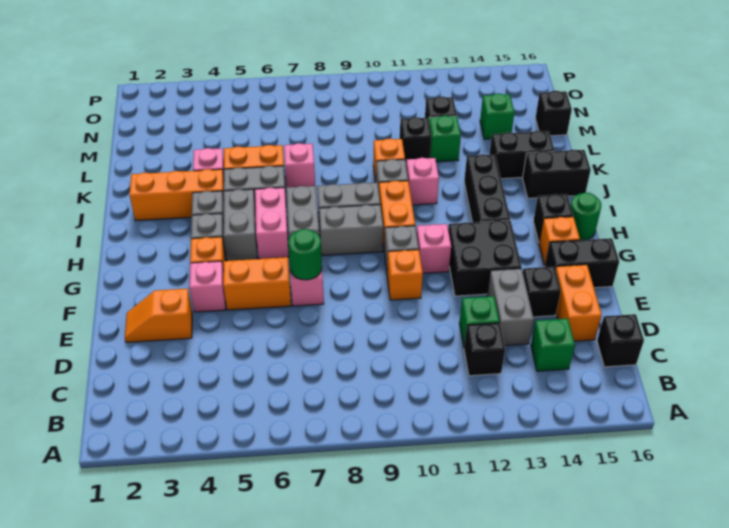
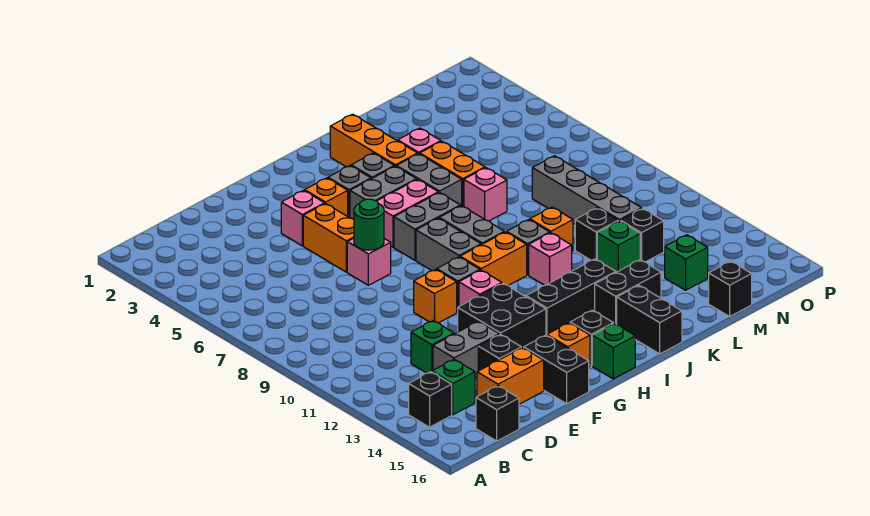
black brick C12 level 1 -> black brick B14 level 1
orange slope E2:E3 level 1 top 3 -> none
green round brick H16 level 1 -> green brick H16 level 1
black brick K14:K15 level 1 -> black brick J14:K14 level 1
none -> grey brick M8:M11 level 1

